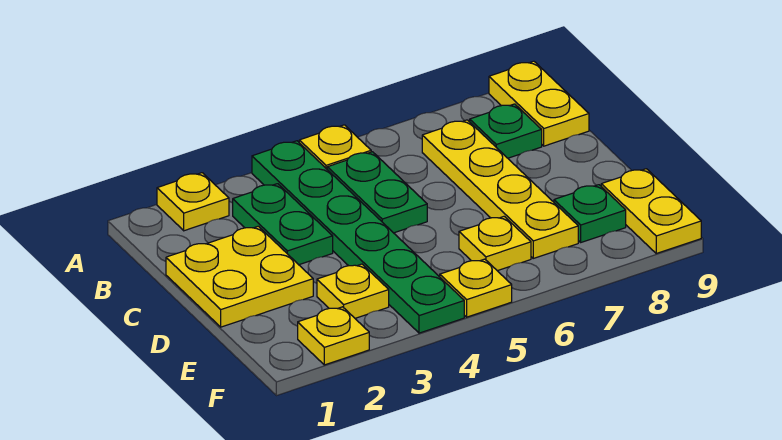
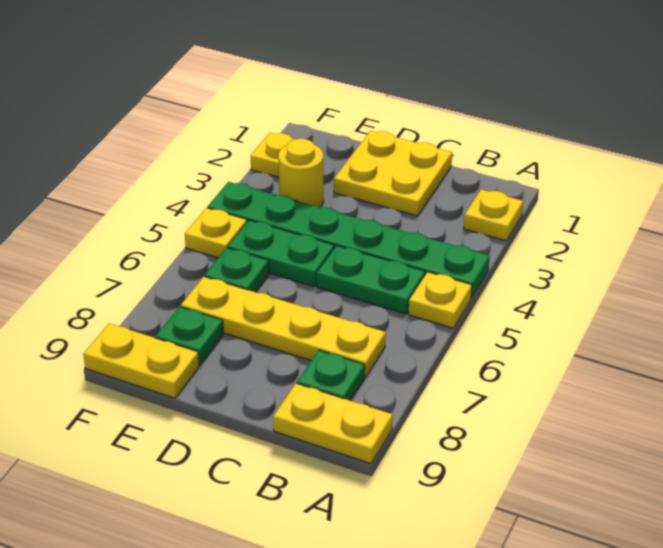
green plate B3:C3 level 1 -> green plate D5:E5 level 1
yellow plate E3 level 1 -> yellow round brick E3 level 1
yellow plate E6 level 1 -> green plate E6 level 1

